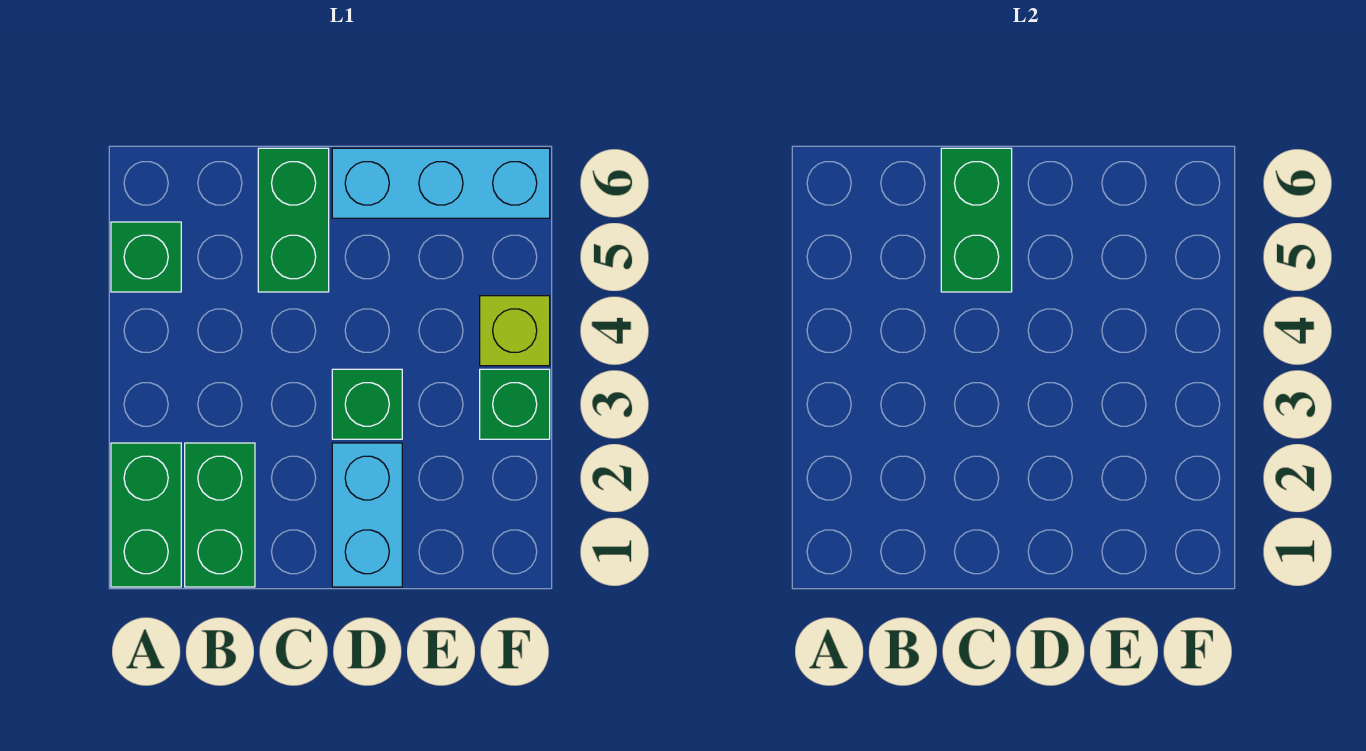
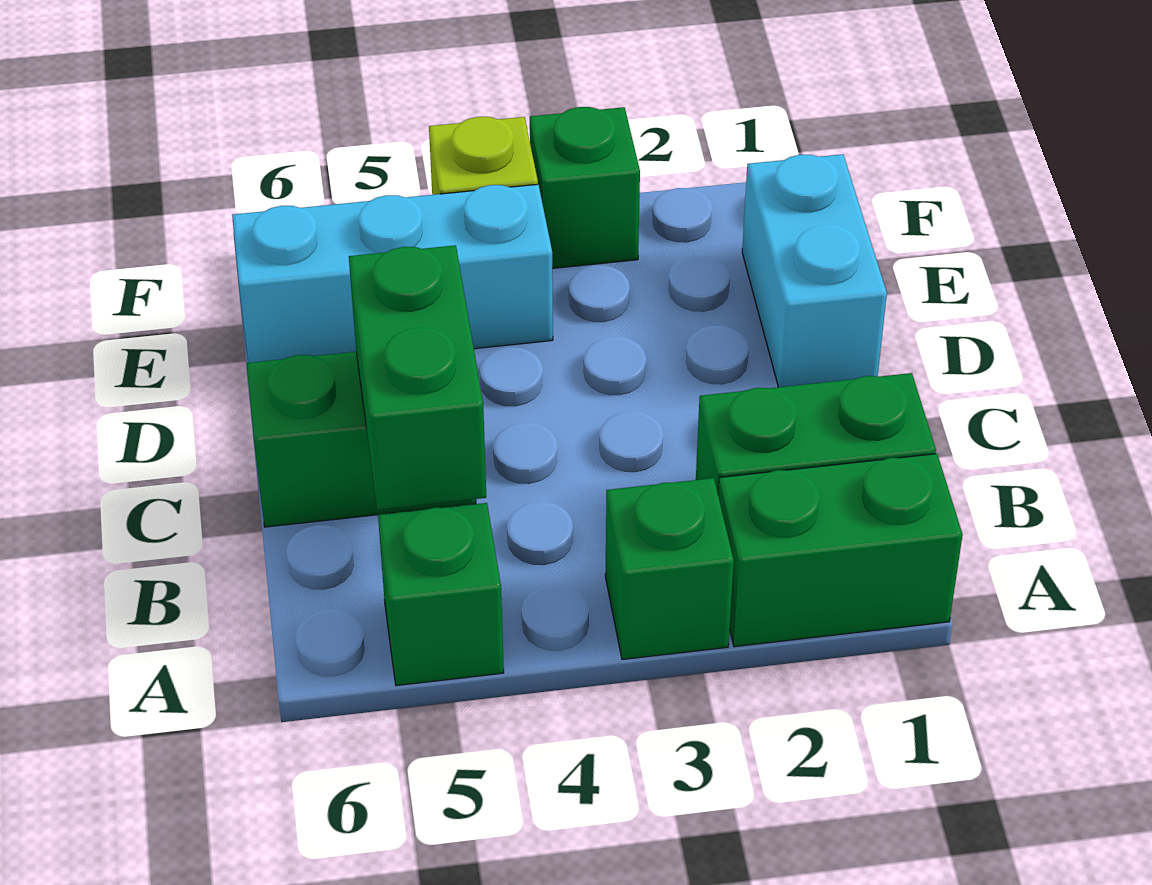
green brick C5:C6 level 2 -> green brick B5:C5 level 2
cyan brick D1:D2 level 1 -> cyan brick D1:E1 level 1
green brick D3 level 1 -> green brick A3 level 1
cyan brick D6:F6 level 1 -> cyan brick E4:E6 level 1

